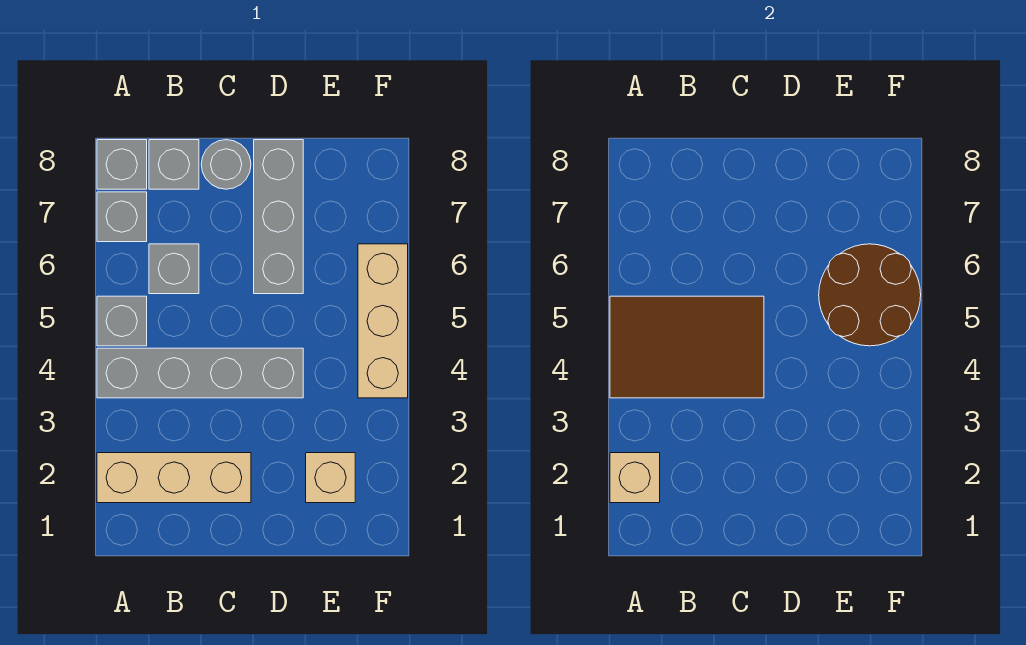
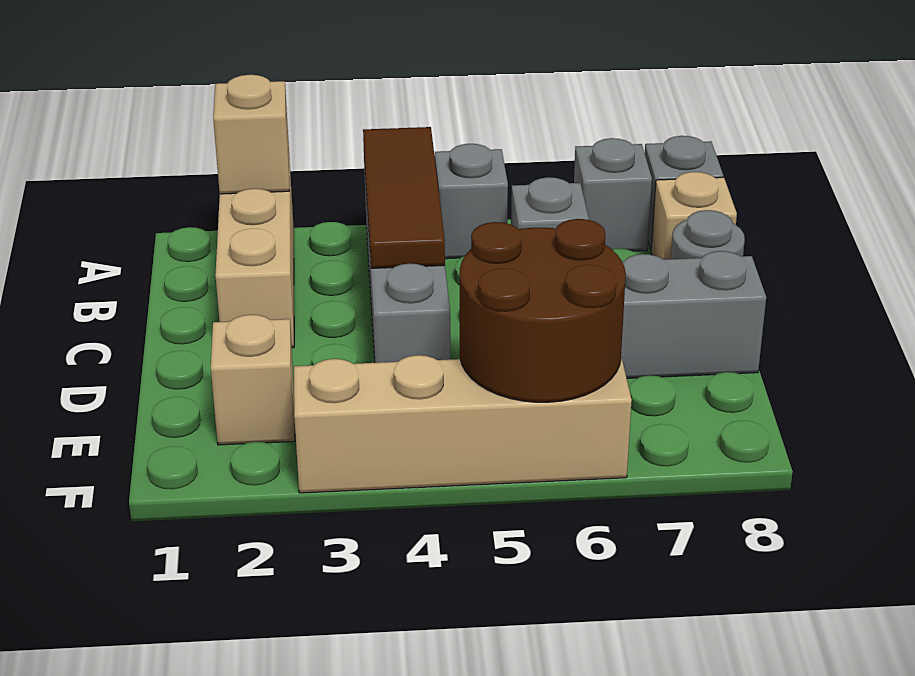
brown tile A4:C5 level 2 -> brown tile A4:C4 level 2
grey brick B8 level 1 -> tan brick B8 level 1
tan brick F4:F6 level 1 -> tan brick F3:F6 level 1

